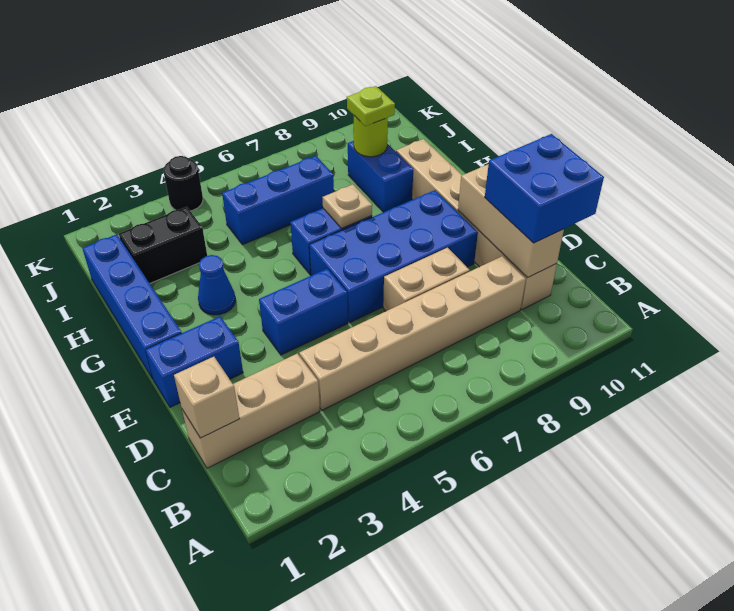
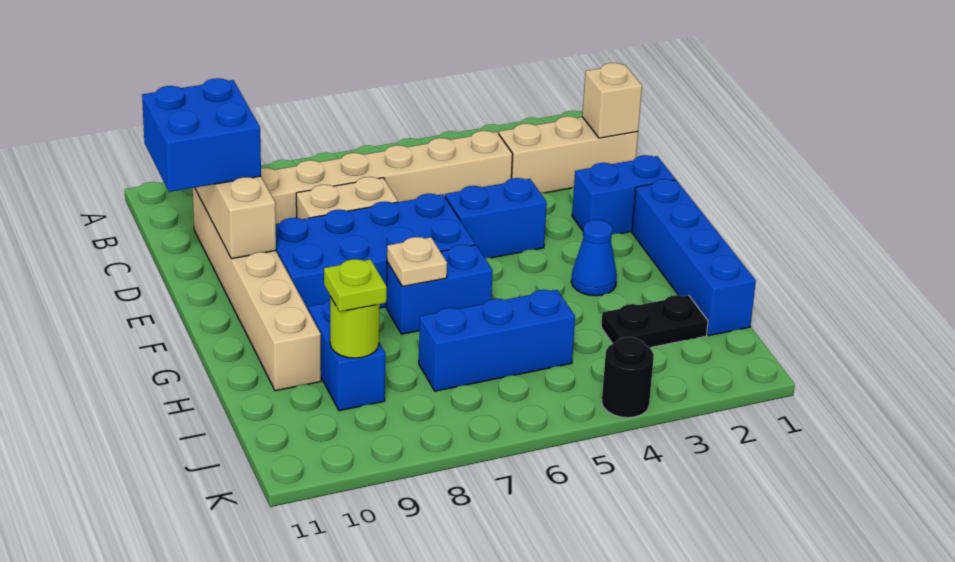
black brick I2:I3 level 1 -> black plate I2:I3 level 1

